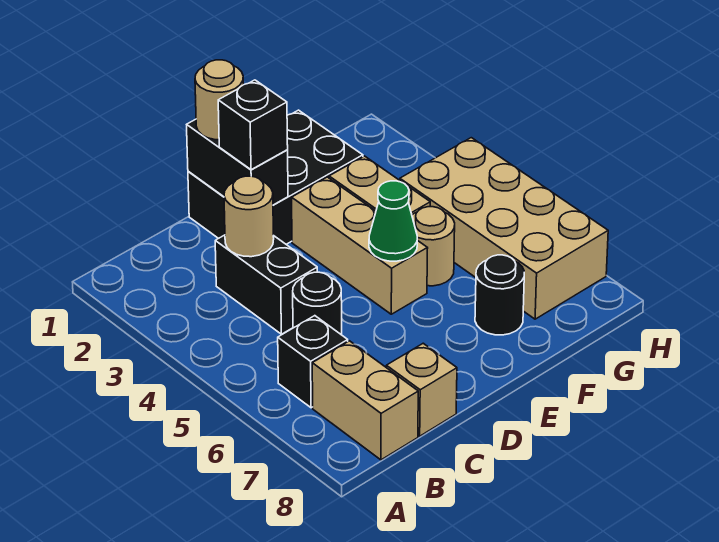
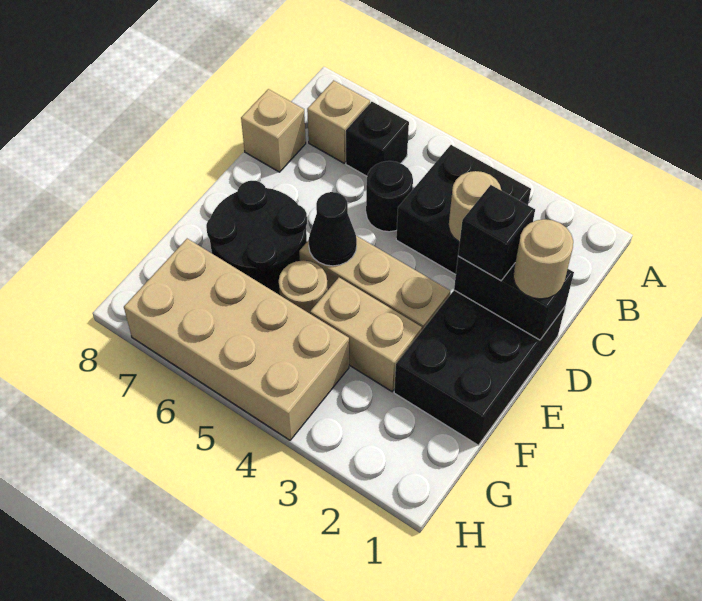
tan brick B7:B8 level 1 -> tan brick B7 level 1
black brick C3:C4 level 1 -> black brick B3:C4 level 1
green cone E5 level 2 -> black cone E5 level 2
black round brick F7 level 1 -> black round brick E6:F7 level 1

